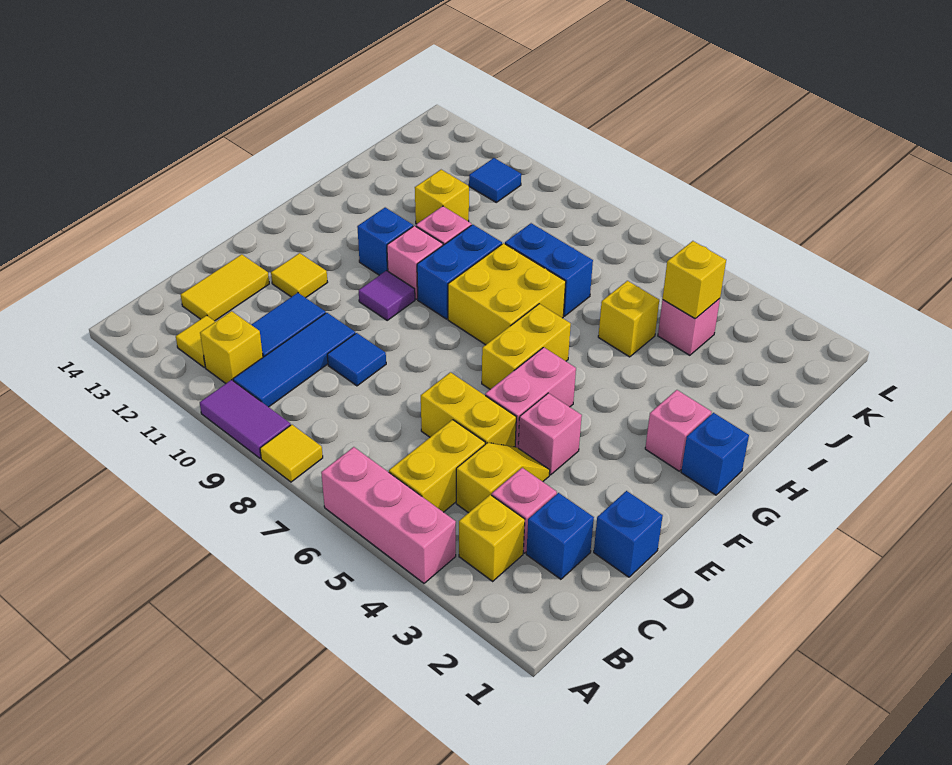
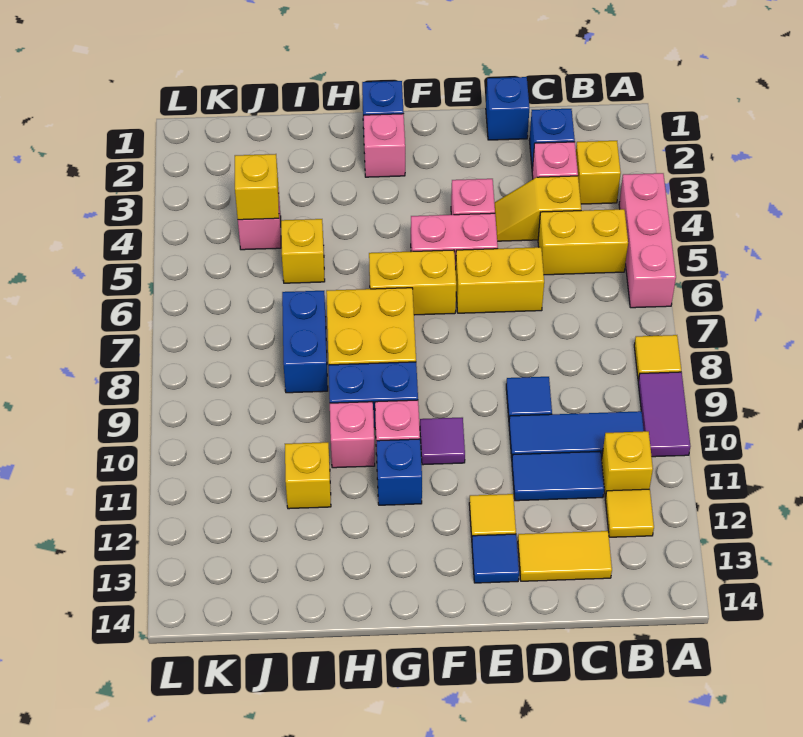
yellow brick D5:D6 level 1 -> yellow brick D6:E6 level 1
blue tile K11 level 1 -> blue tile E13 level 1

